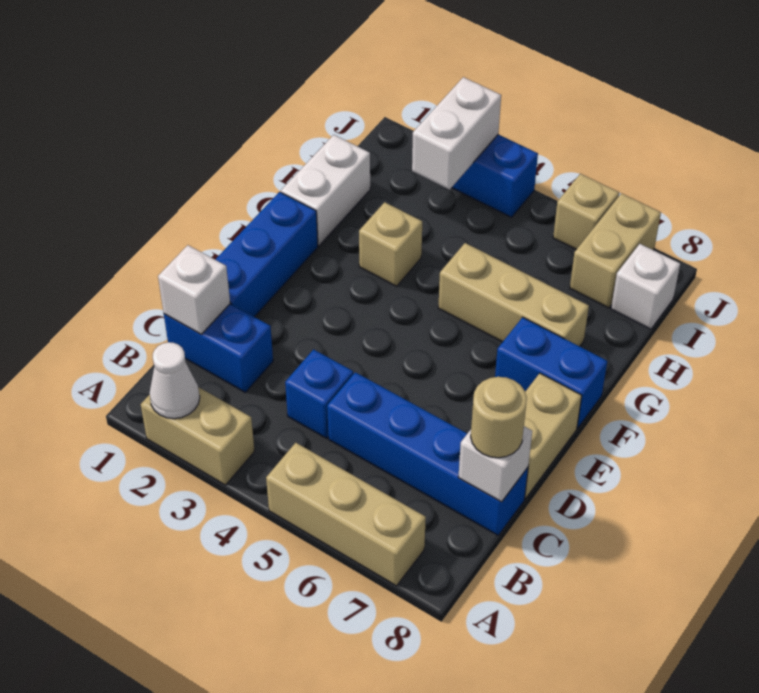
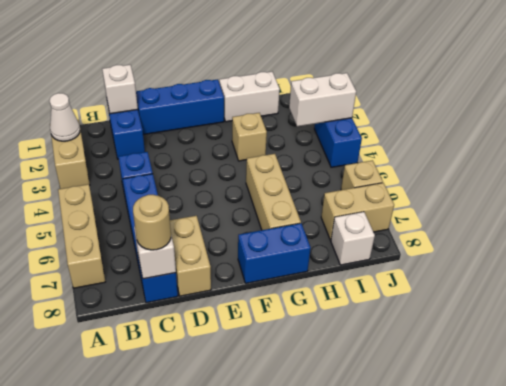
tan brick D8:E8 level 1 -> tan brick D7:D8 level 1
blue brick F7:F8 level 1 -> blue brick F8:G8 level 1

